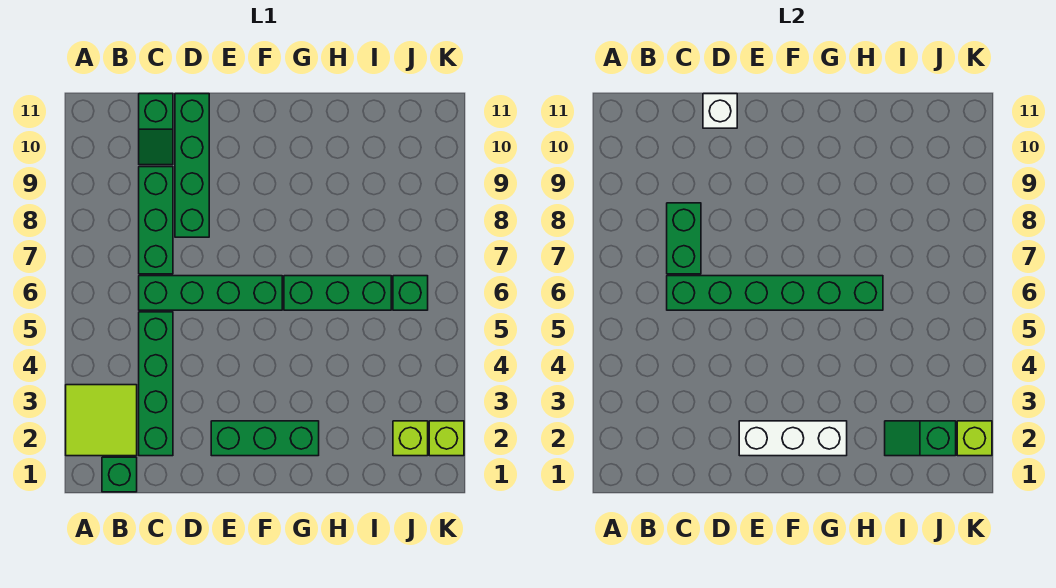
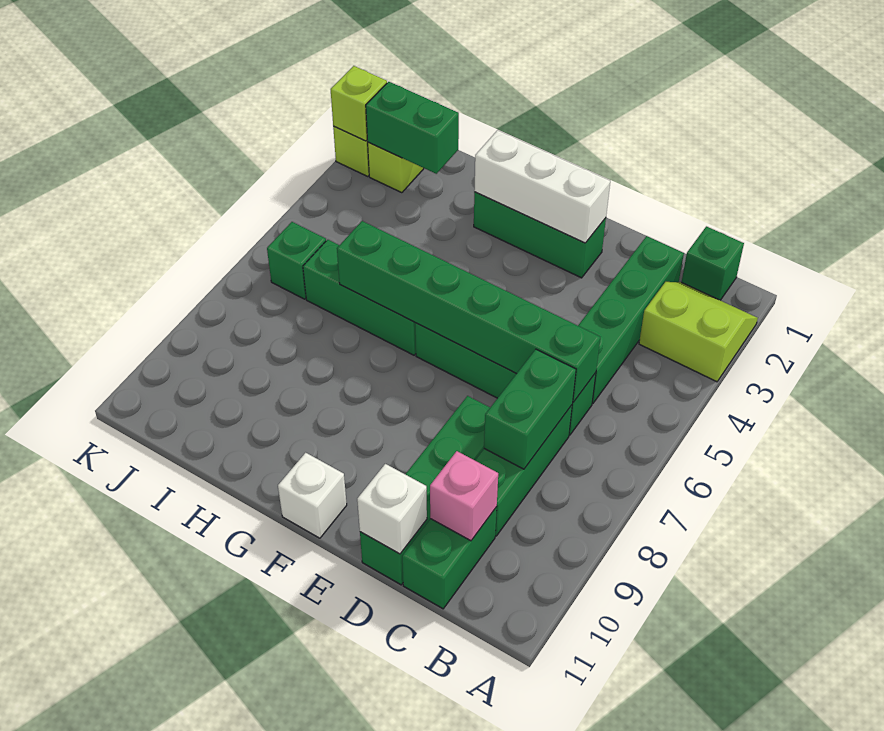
lime tile A2:B3 level 1 -> lime slope A2:B3 level 1 top 3
green slope C10:C11 level 1 top 11 -> green brick C10:C11 level 1
none -> pink brick C10 level 2
none -> white brick F11 level 1
green slope I2:J2 level 2 top J -> green brick I2:J2 level 2

